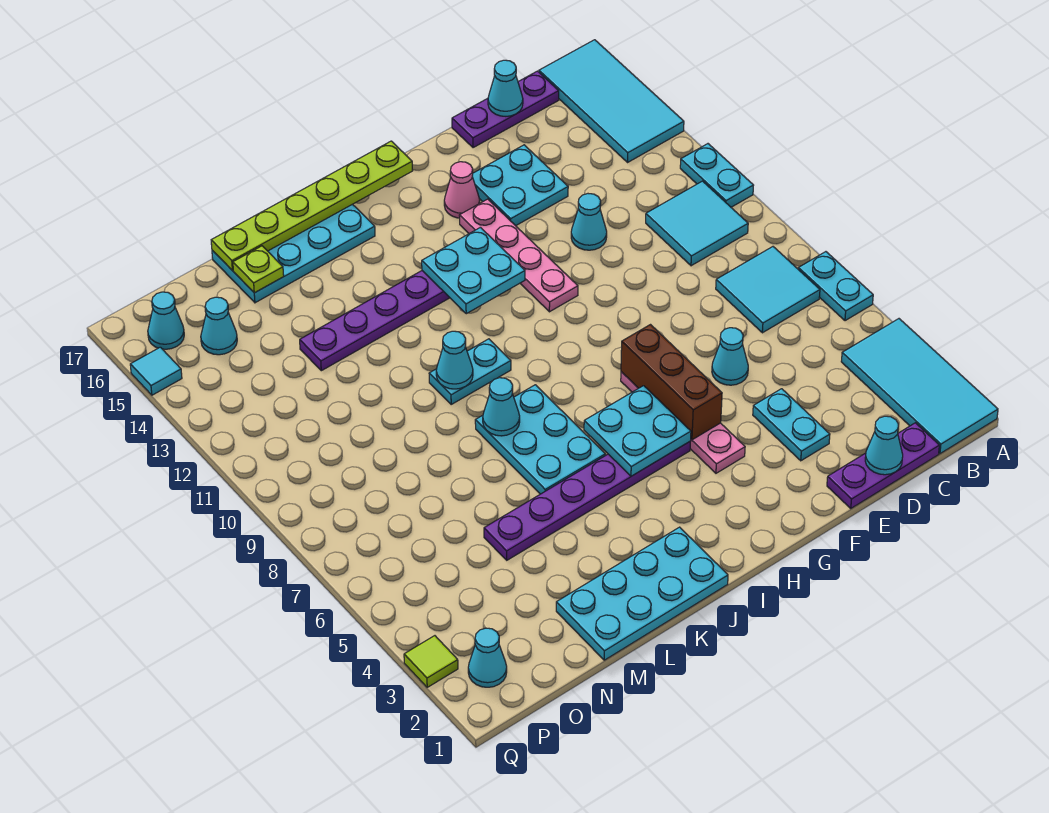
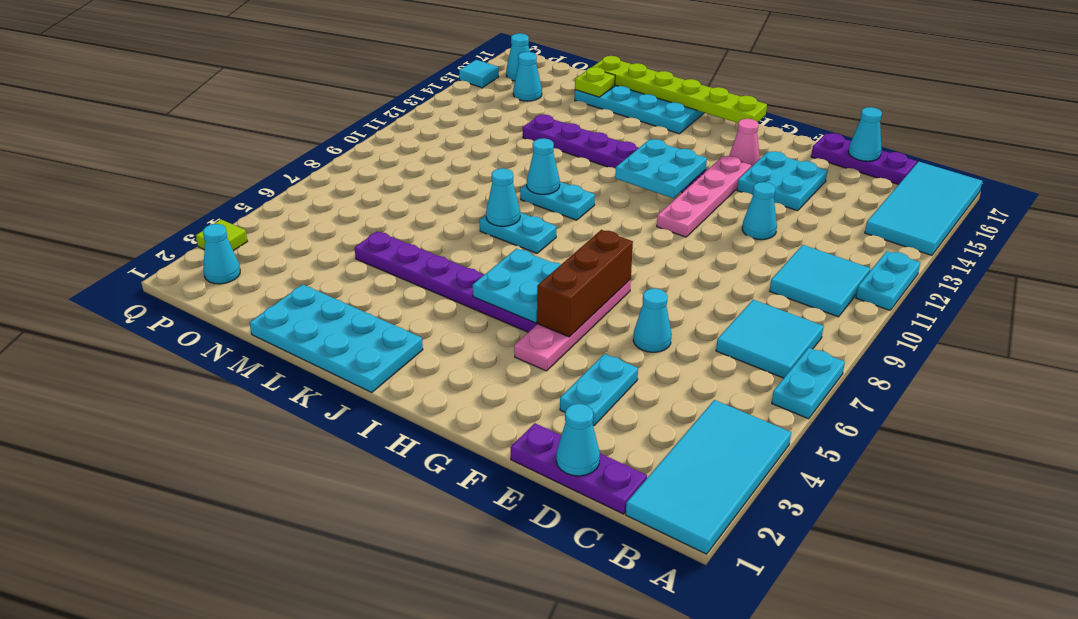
cyan plate J6:K8 level 1 -> cyan plate J8:K8 level 1

